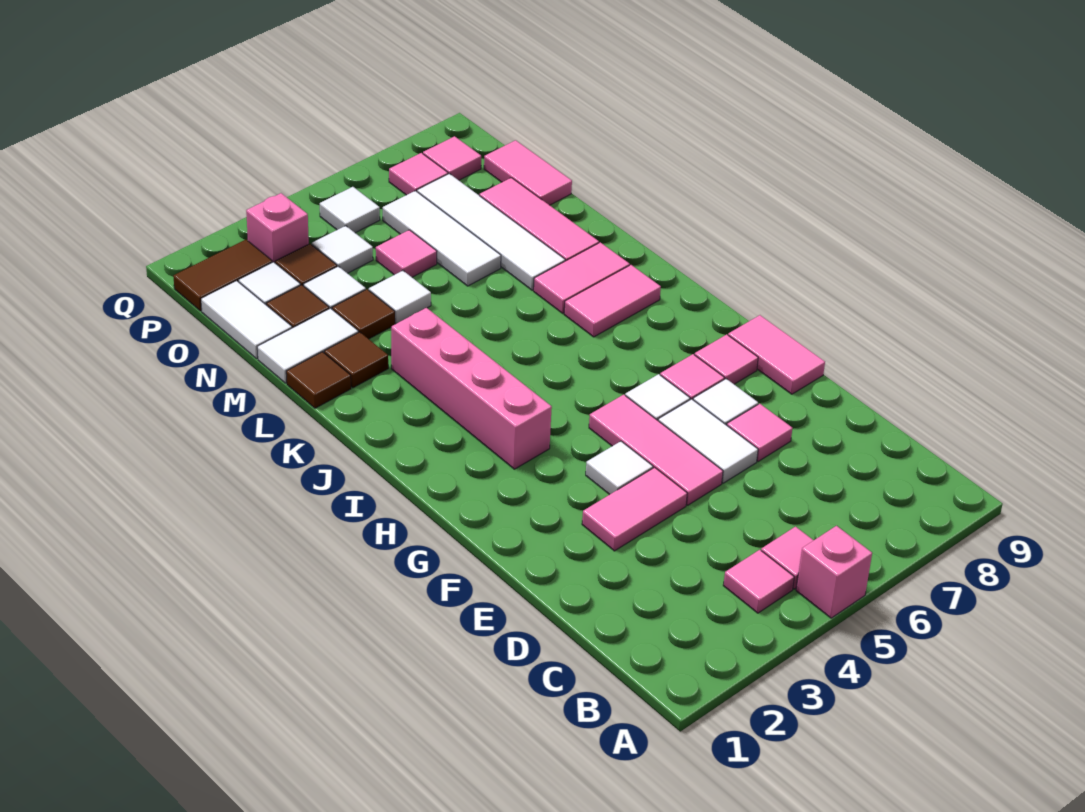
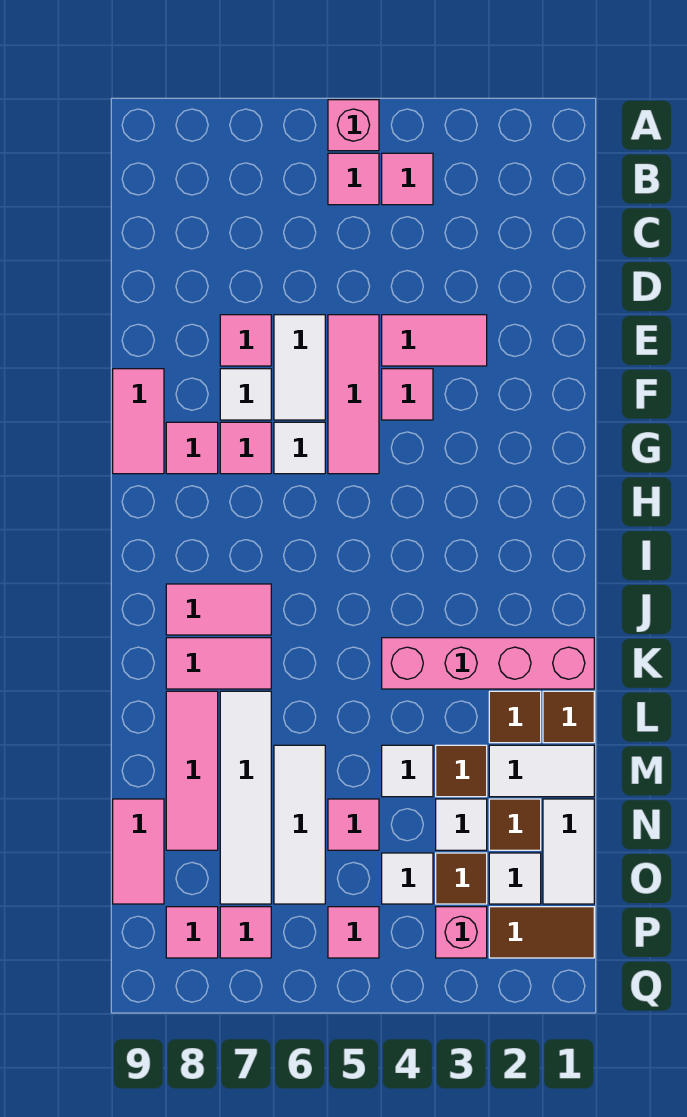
white tile F4 level 1 -> pink tile F4 level 1
pink brick H3:K3 level 1 -> pink brick K1:K4 level 1
white tile P5 level 1 -> pink tile P5 level 1

